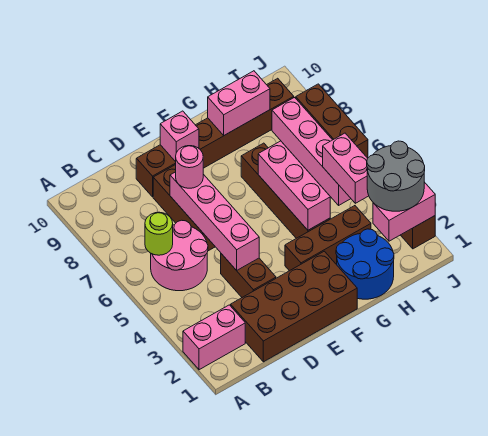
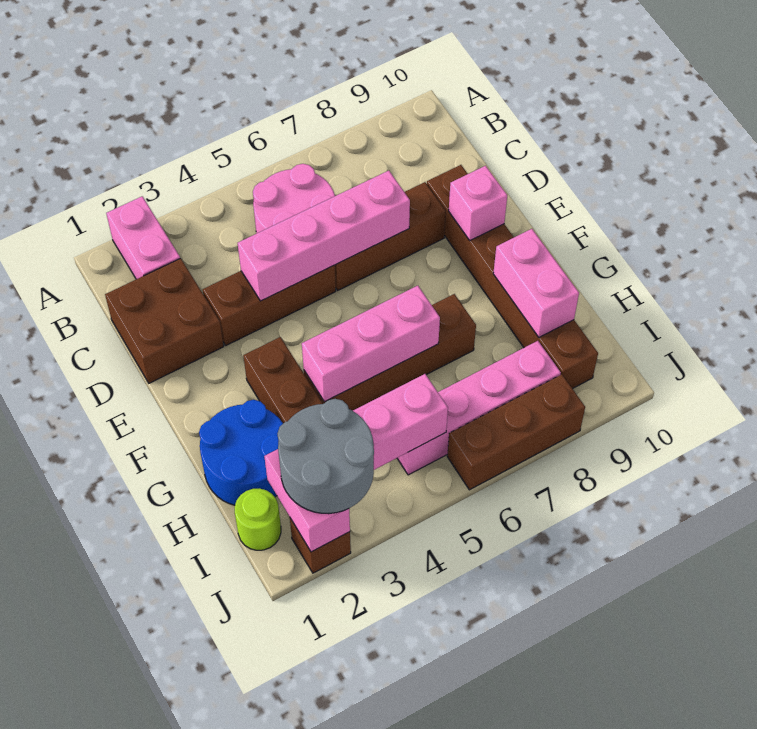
lime round brick B6 level 2 -> lime round brick I1 level 1
brown brick C1:F2 level 1 -> brown brick C1:D2 level 1
brown brick D3:D4 level 1 -> brown brick D3:D5 level 1
pink round brick D7 level 3 -> none

